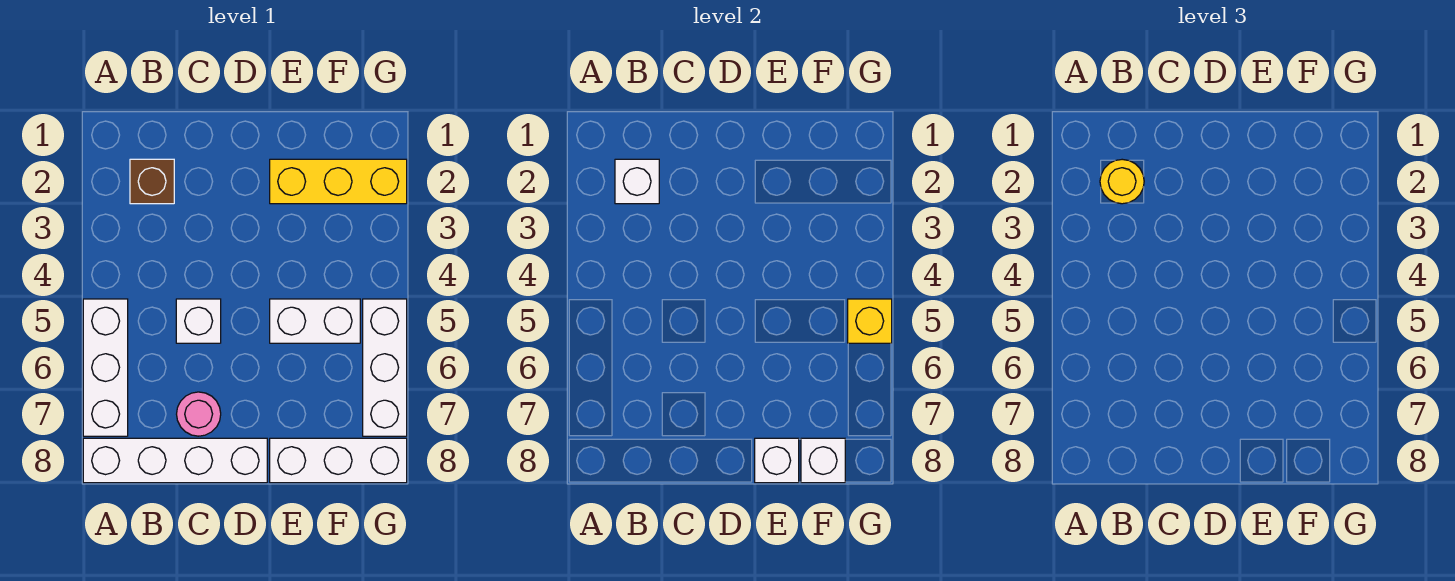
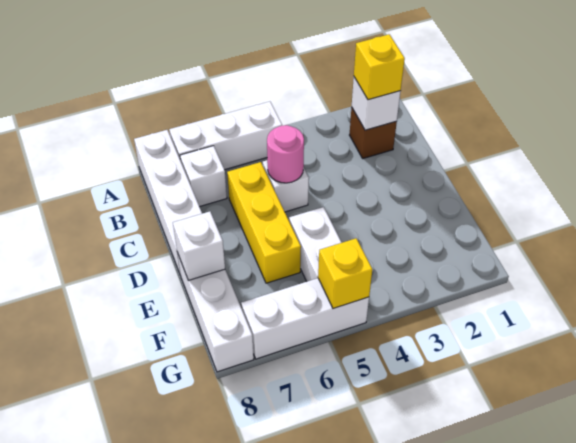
yellow round brick B2 level 3 -> yellow brick B2 level 3
pink round brick C7 level 1 -> pink round brick C5 level 2
yellow brick E2:G2 level 1 -> yellow brick C6:E6 level 1
white brick F8 level 2 -> white brick B7 level 1

